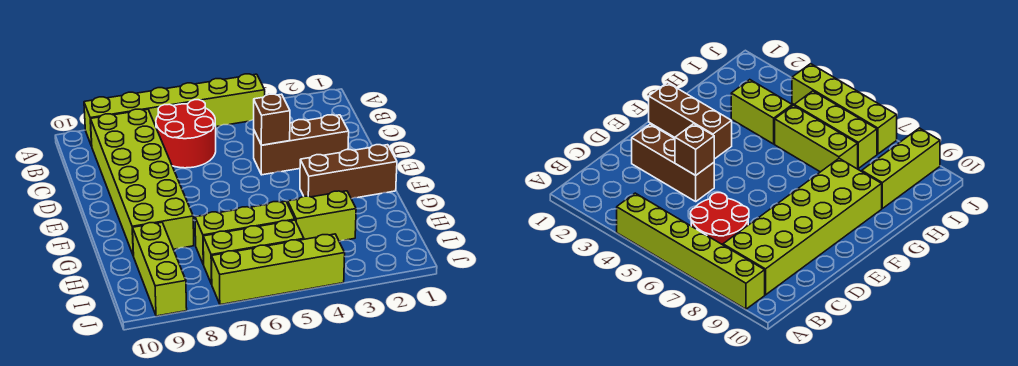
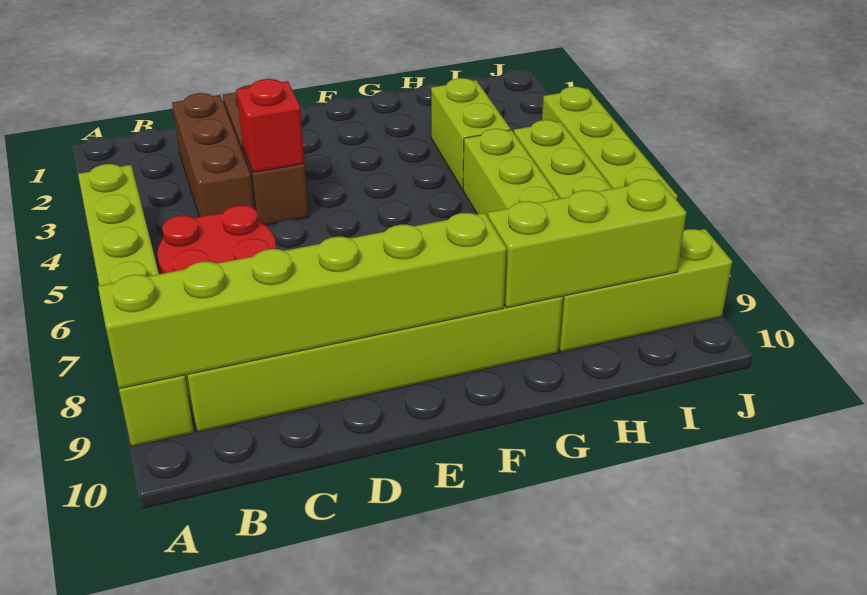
none -> lime brick A9:F9 level 2
brown brick D4 level 2 -> red brick D4 level 2
brown brick F1:F3 level 1 -> brown brick C2:C4 level 1
none -> lime brick G9:I9 level 2

